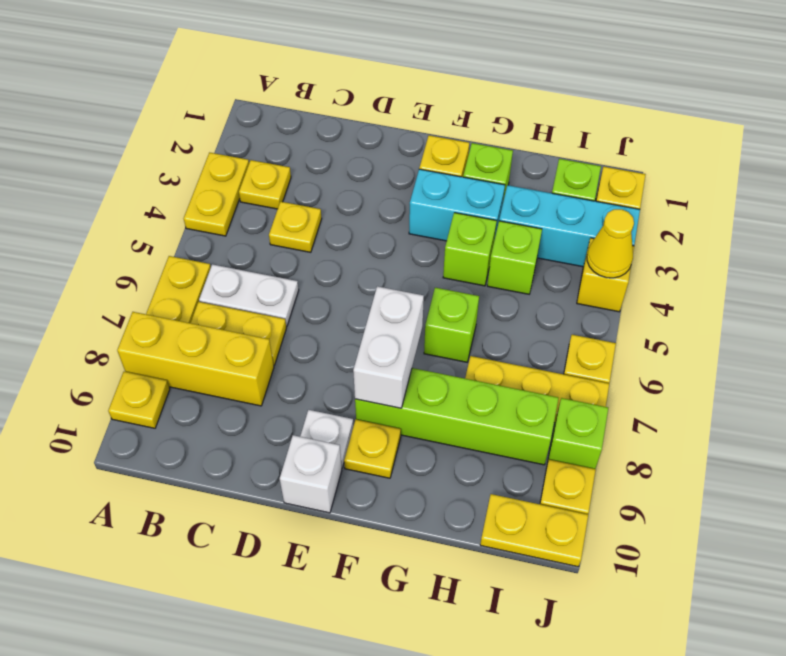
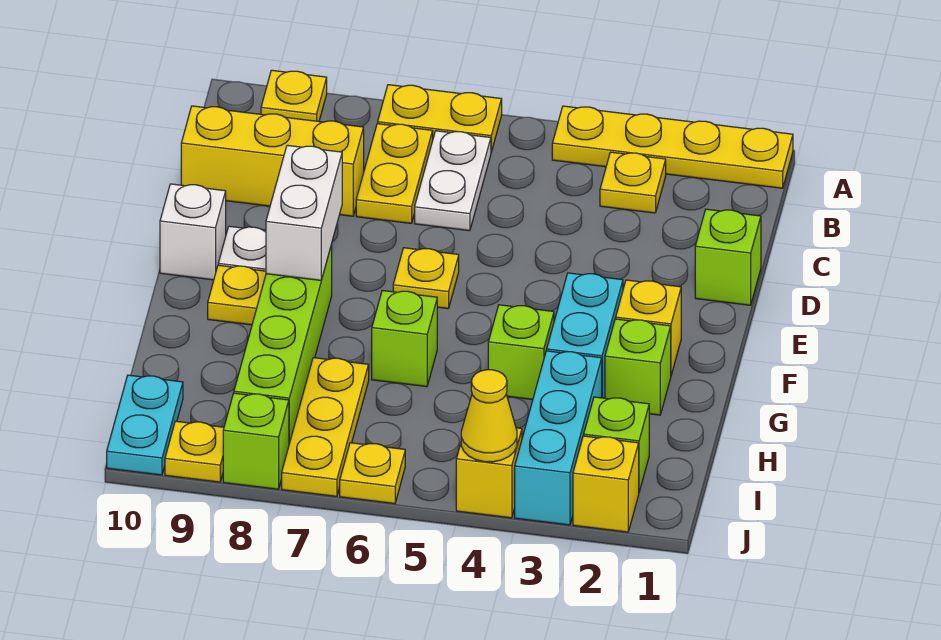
yellow plate A3:A4 level 1 -> yellow plate A1:A4 level 1
yellow brick A8:C8 level 1 -> yellow brick C8:C10 level 1
yellow plate C4 level 1 -> yellow plate E6 level 1
white brick F7:F8 level 2 -> white brick E8:F8 level 2
lime brick H4 level 1 -> lime brick D1 level 1
yellow plate I10:J10 level 1 -> cyan plate I10:J10 level 1

